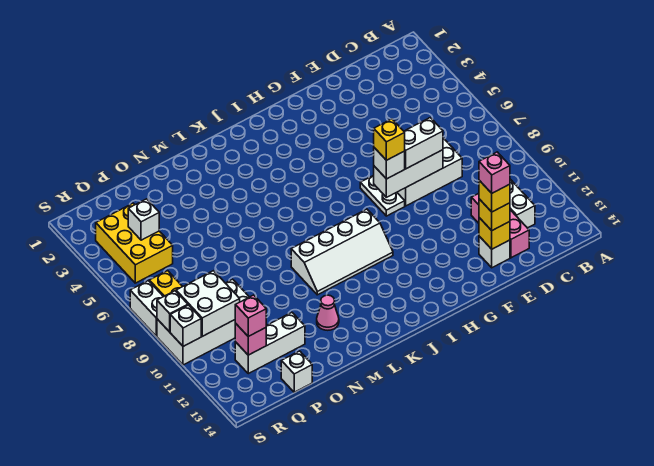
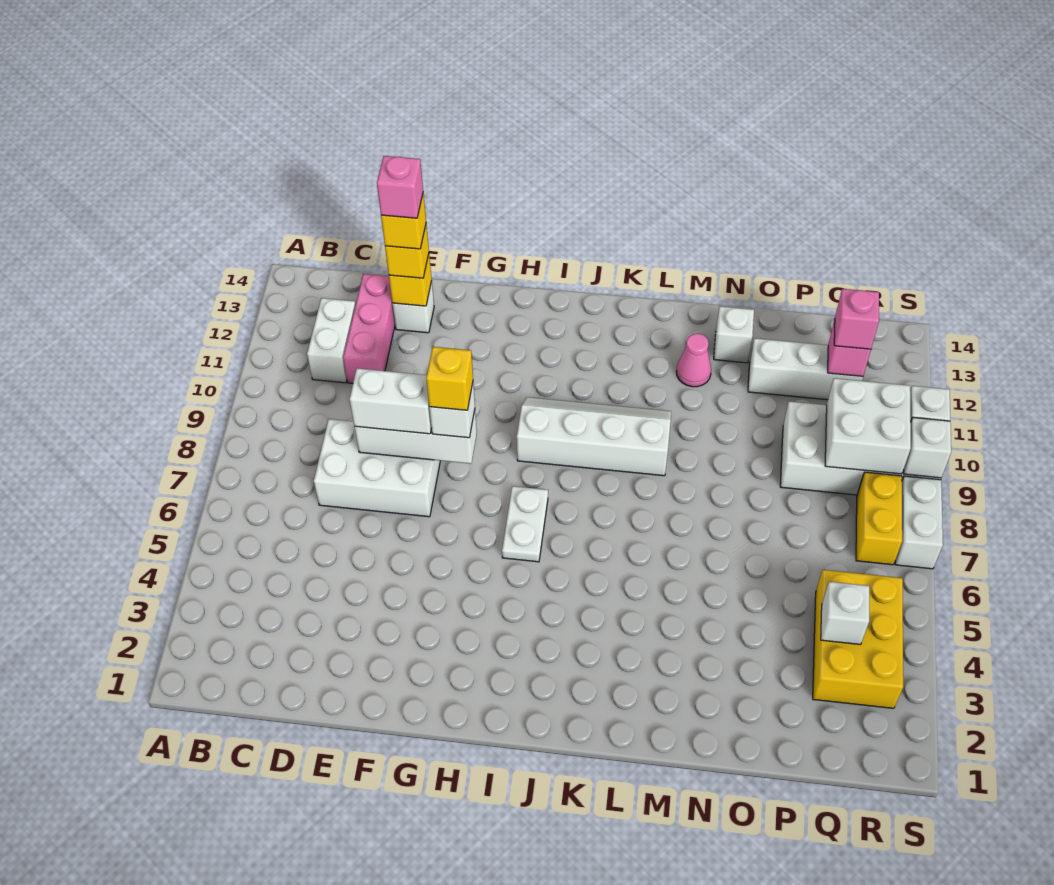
white plate G7:G8 level 1 -> white plate I6:I7 level 1
white brick P14 level 1 -> white brick N13 level 1

